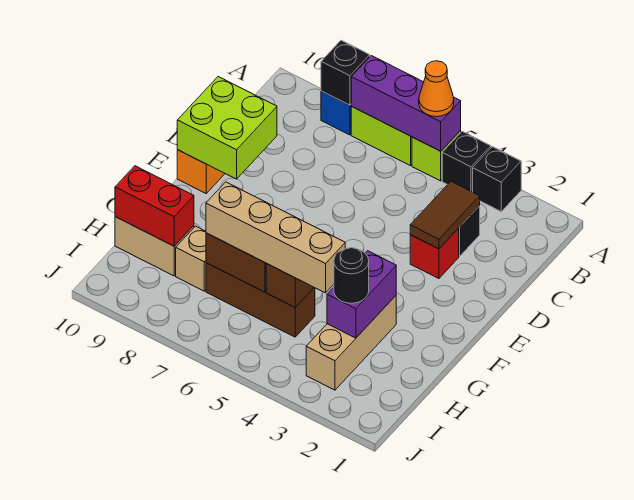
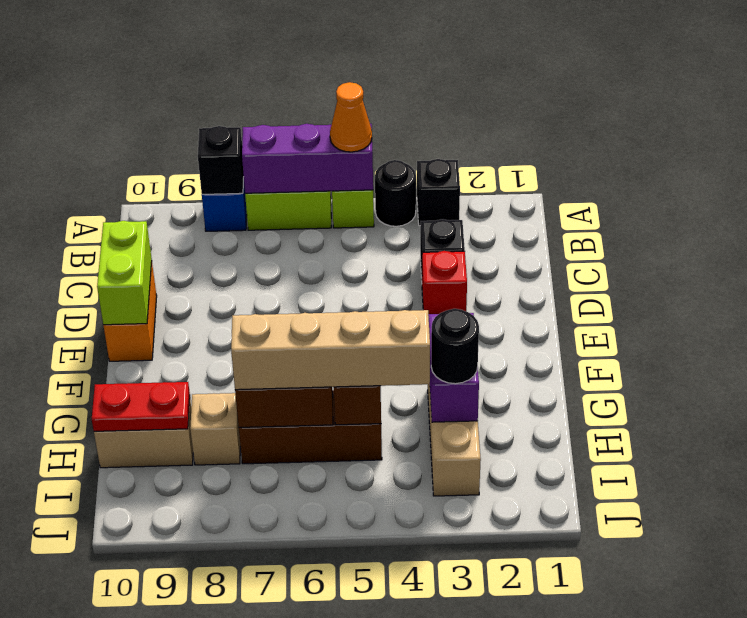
black brick A4 level 1 -> black round brick A4 level 1
brown tile C3:D3 level 2 -> none
lime brick D9:E10 level 2 -> lime brick D10:E10 level 2
red brick H9:H10 level 2 -> red plate H9:H10 level 2

